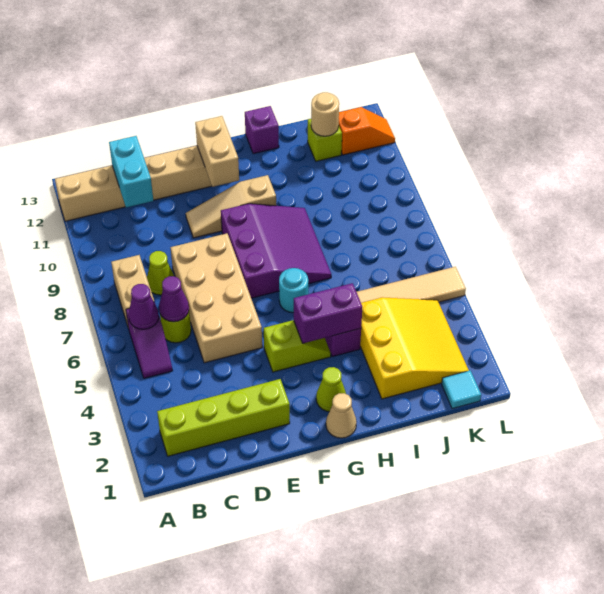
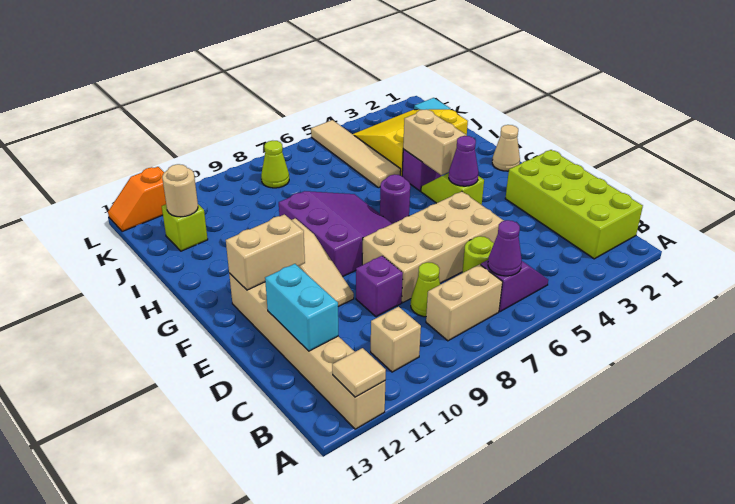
none -> tan tile A12 level 2
lime brick B2:E2 level 1 -> lime brick B1:E2 level 1
none -> tan brick B10 level 1
purple cone C6 level 2 -> purple cone F4 level 2
cyan brick C11:C12 level 2 -> cyan brick C12:D12 level 2
purple slope F7:H9 level 1 top F -> purple slope F7:H9 level 1 top 9
lime cone G2 level 1 -> lime cone K8 level 1
purple brick G4:H4 level 2 -> tan brick G4:H4 level 2
cyan round brick G6 level 1 -> purple round brick G6 level 1
purple brick H13 level 1 -> purple brick D9 level 1
orange slope K12:L12 level 1 top K -> orange slope L12:L13 level 1 top 12

